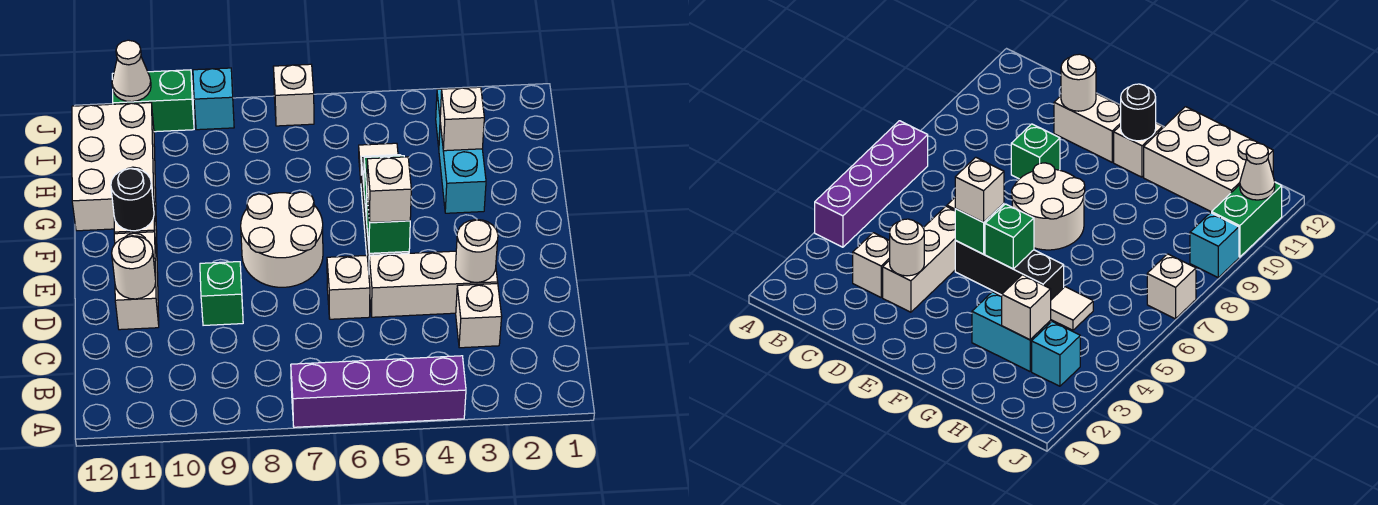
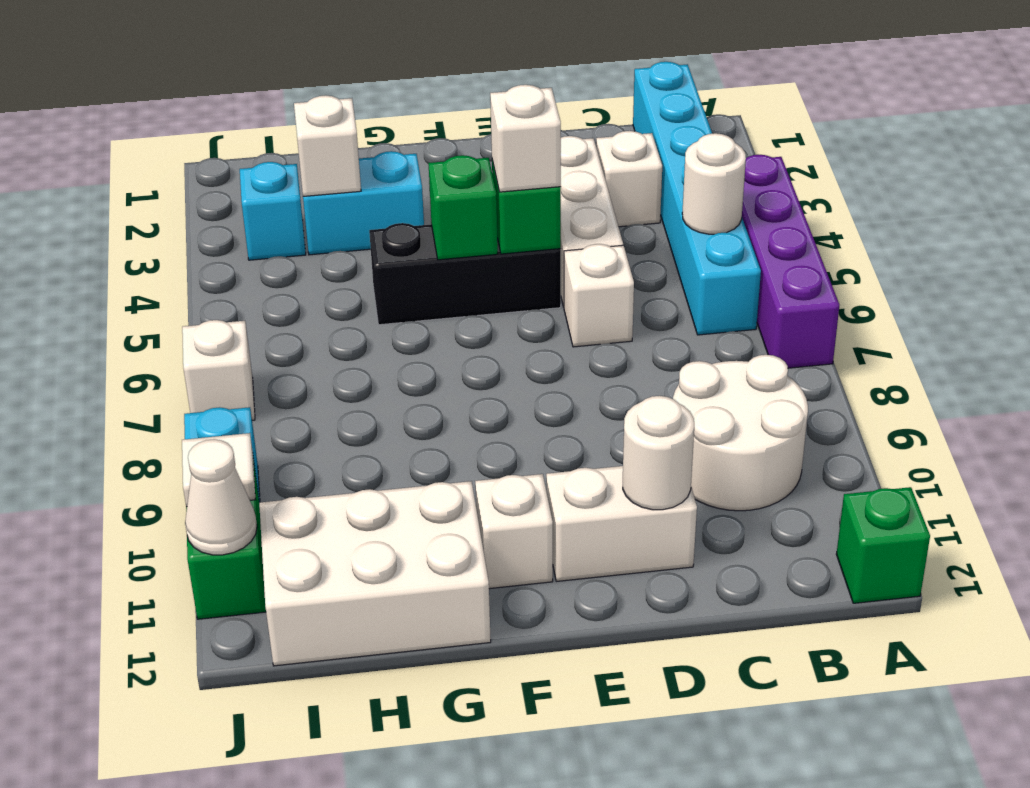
none -> cyan brick B1:B6 level 1
white round brick D3 level 2 -> white round brick B5 level 2
green brick D9 level 1 -> green brick A12 level 1
white round brick E7:F8 level 1 -> white round brick B9:C10 level 1
black round brick F11 level 2 -> none
white tile H5 level 1 -> white tile J10 level 2

